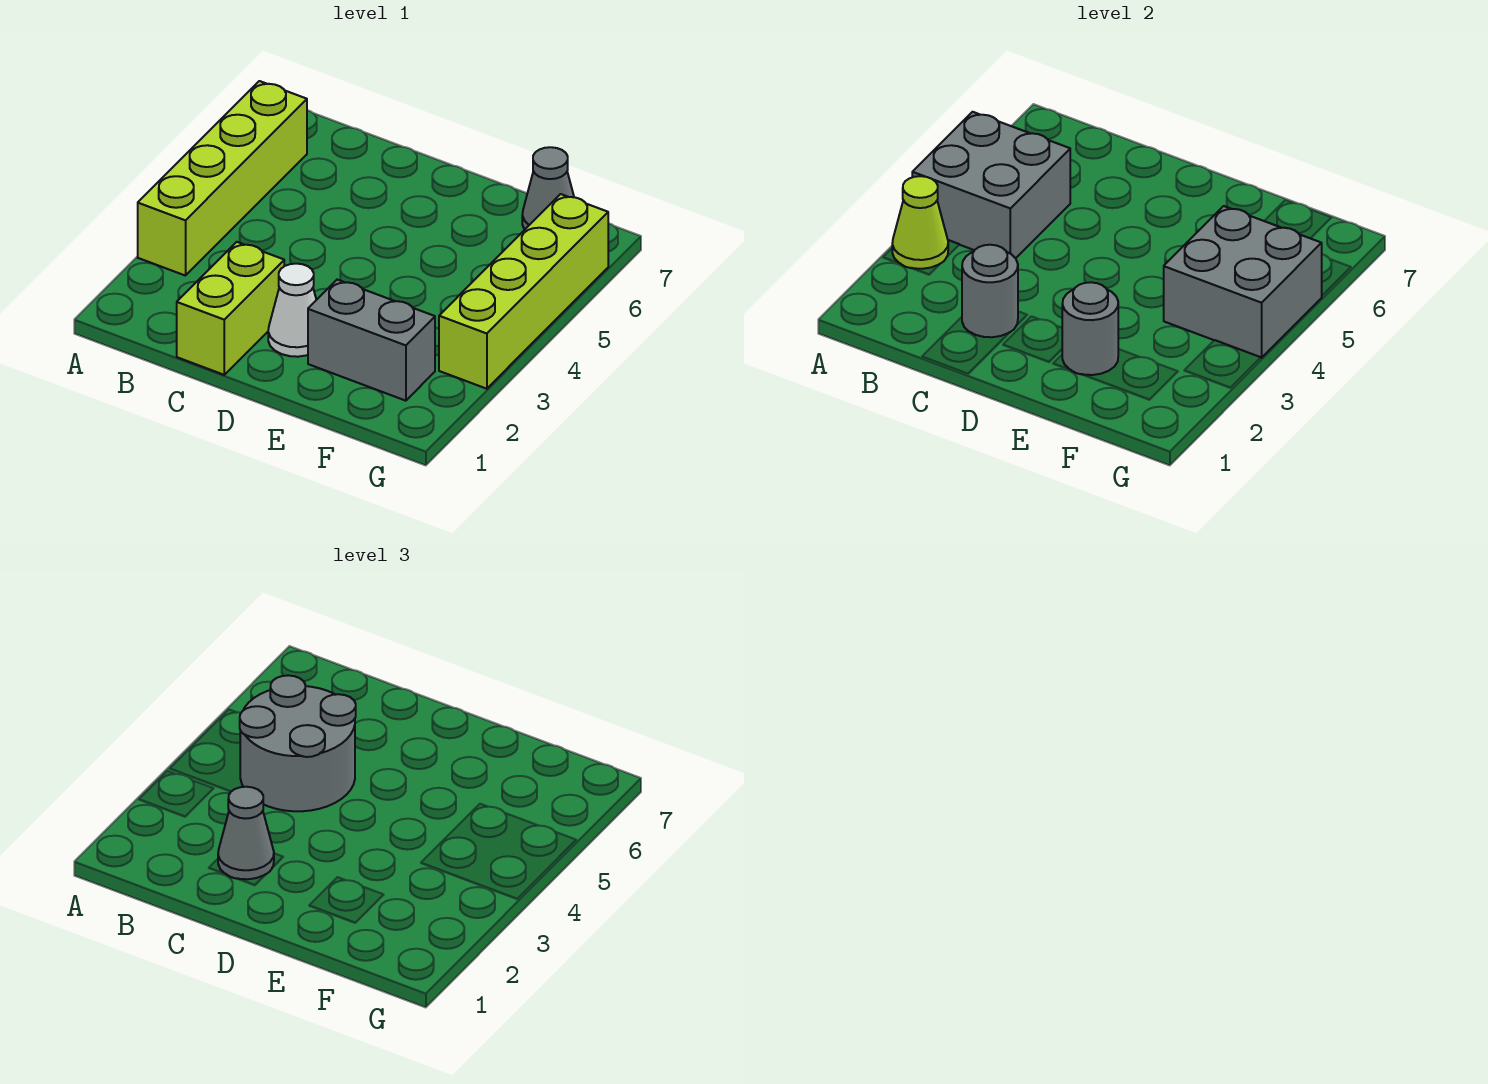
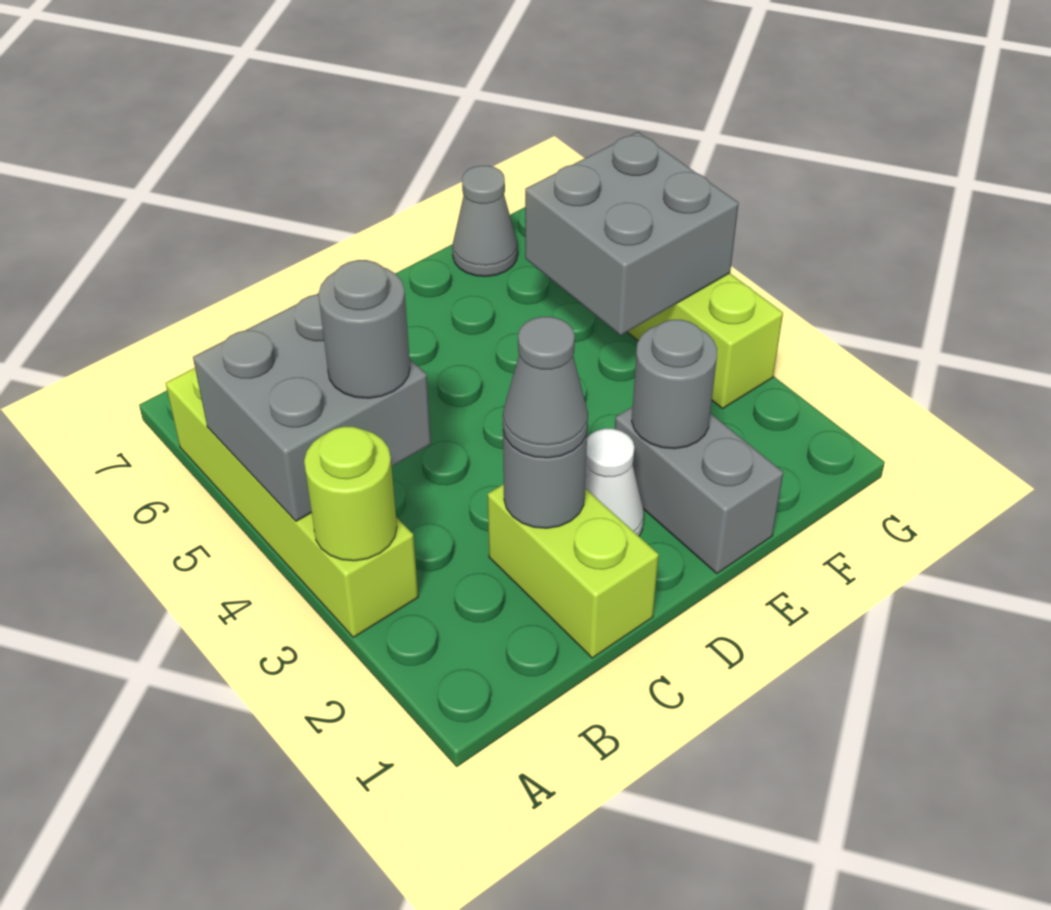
lime cone A3 level 2 -> lime round brick A3 level 2
grey round brick B4:C5 level 3 -> grey round brick B4 level 3
grey brick E2:F2 level 1 -> grey brick E1:E2 level 1

